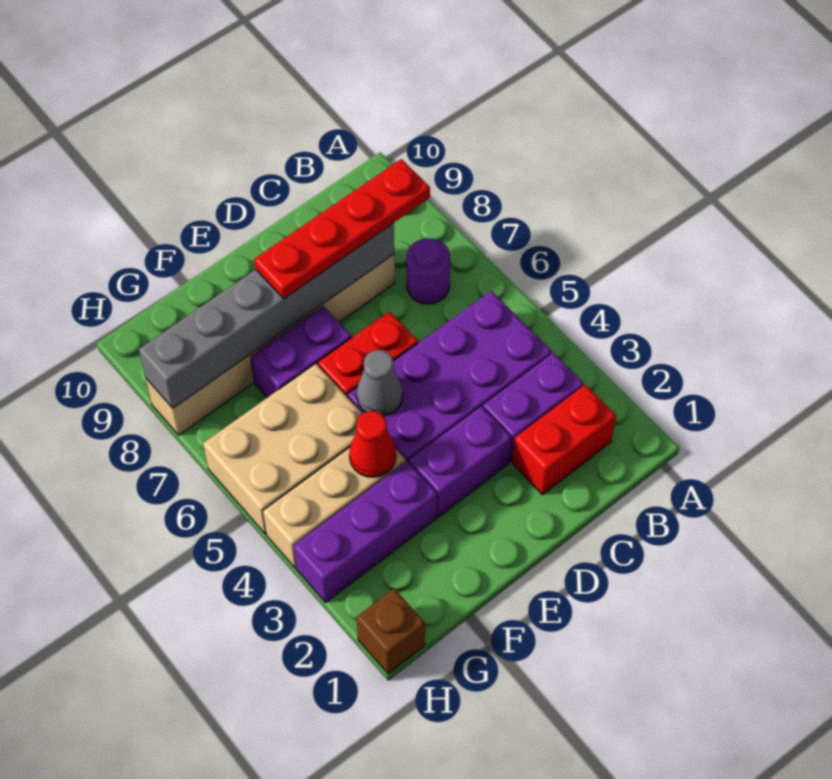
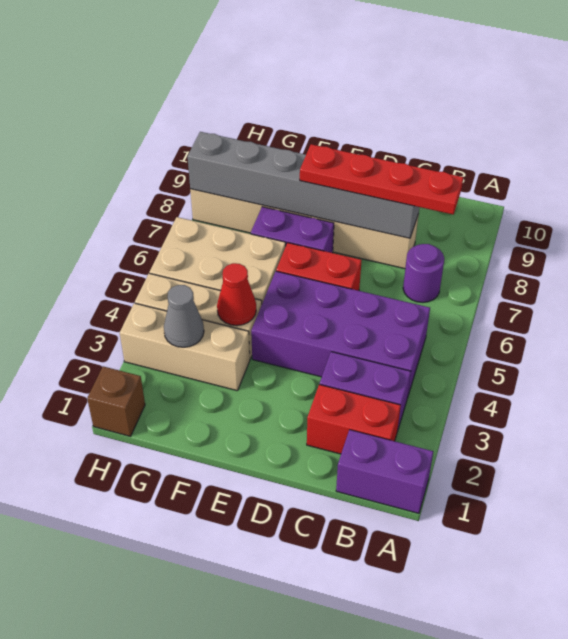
purple brick D3:E3 level 1 -> purple brick A1:B1 level 1
grey cone E5 level 2 -> grey cone G3 level 2
purple brick F3:H3 level 1 -> tan brick F3:H3 level 1

